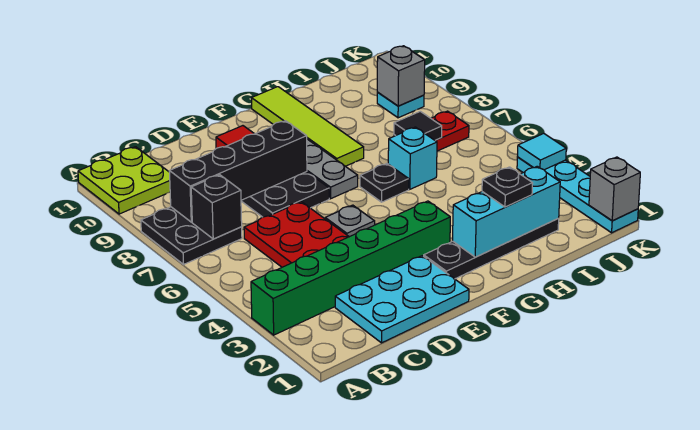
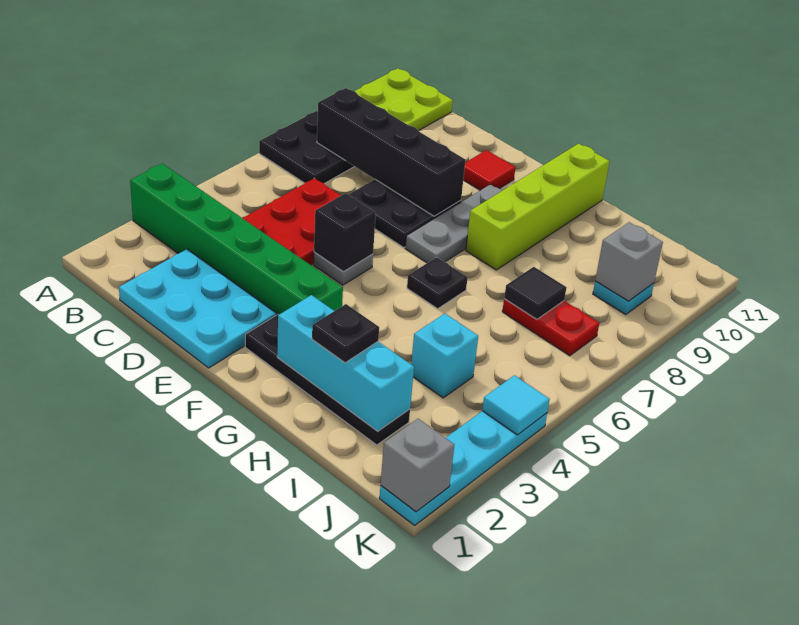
black brick B7 level 2 -> black brick E5 level 2
lime tile G8:G11 level 1 -> lime brick G8:G11 level 1
cyan brick H6 level 1 -> cyan brick I4 level 1

